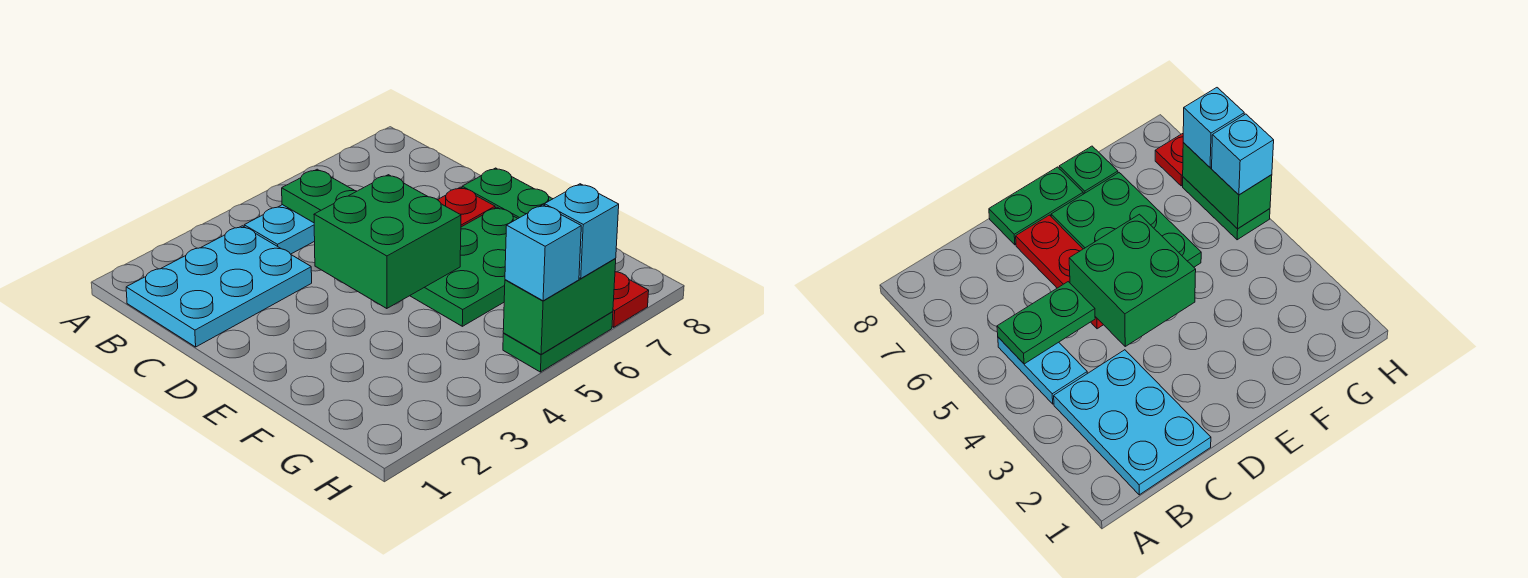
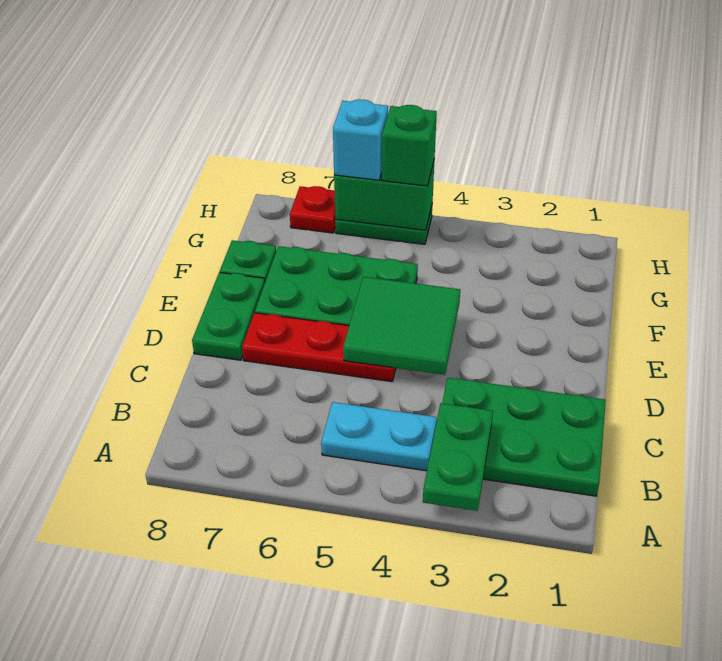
cyan plate B1:C3 level 1 -> green plate B1:C3 level 1
green plate B5:C5 level 2 -> green plate A3:B3 level 2
green brick D4:E5 level 2 -> green tile D4:E5 level 2
cyan brick H5 level 3 -> green brick H5 level 3

